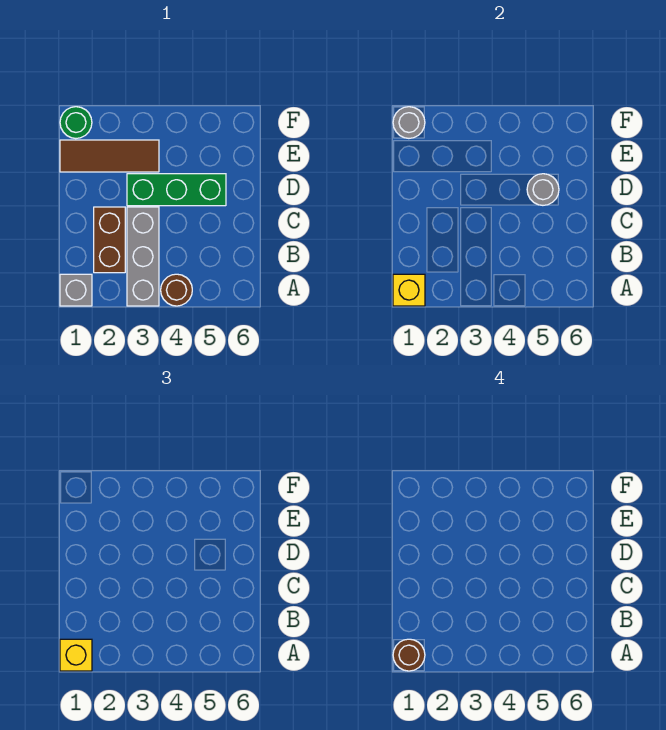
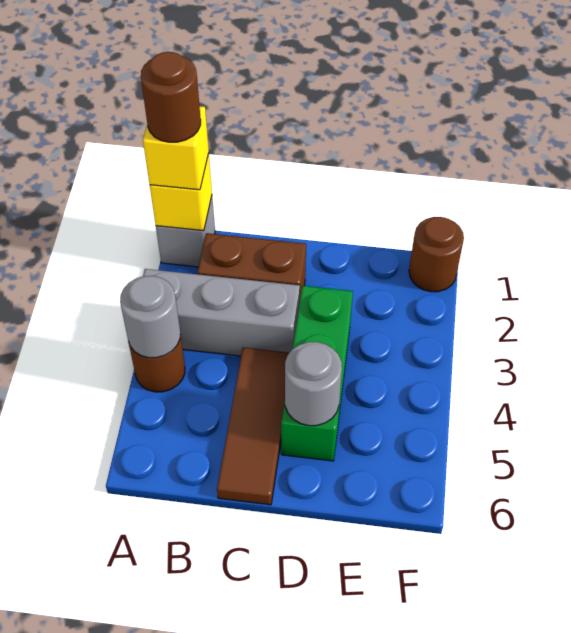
brown tile E1:E3 level 1 -> brown tile C4:C6 level 1
green round brick F1 level 1 -> brown round brick F1 level 1
grey round brick F1 level 2 -> grey round brick A4 level 2

